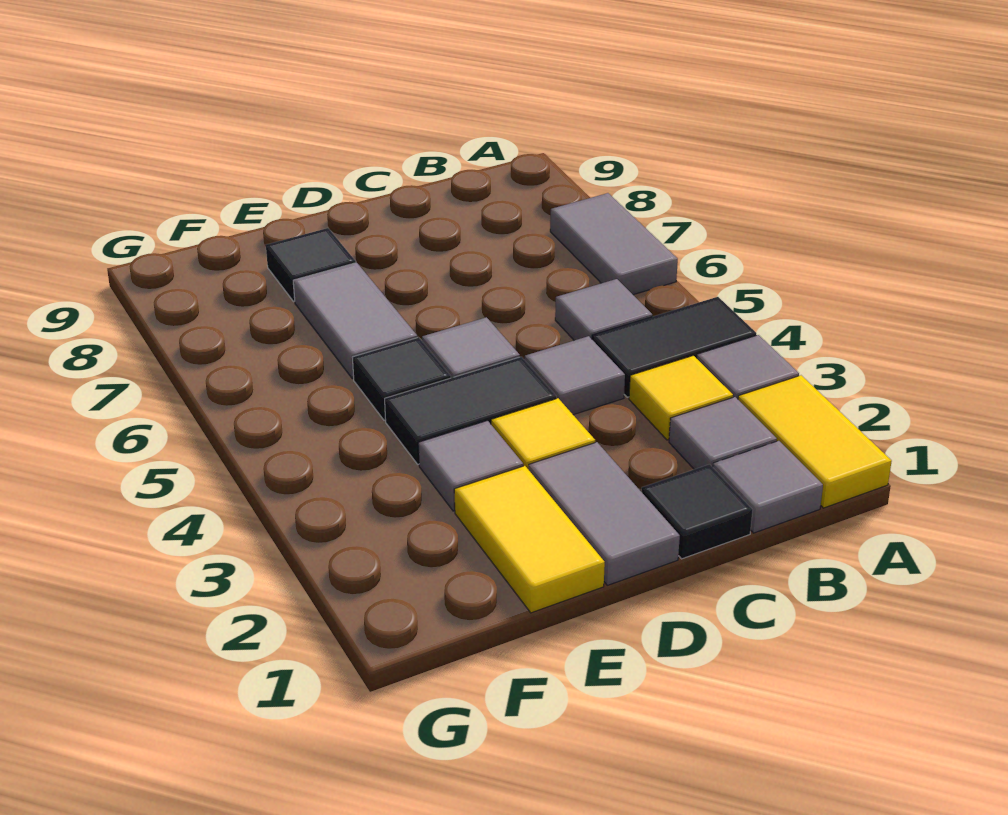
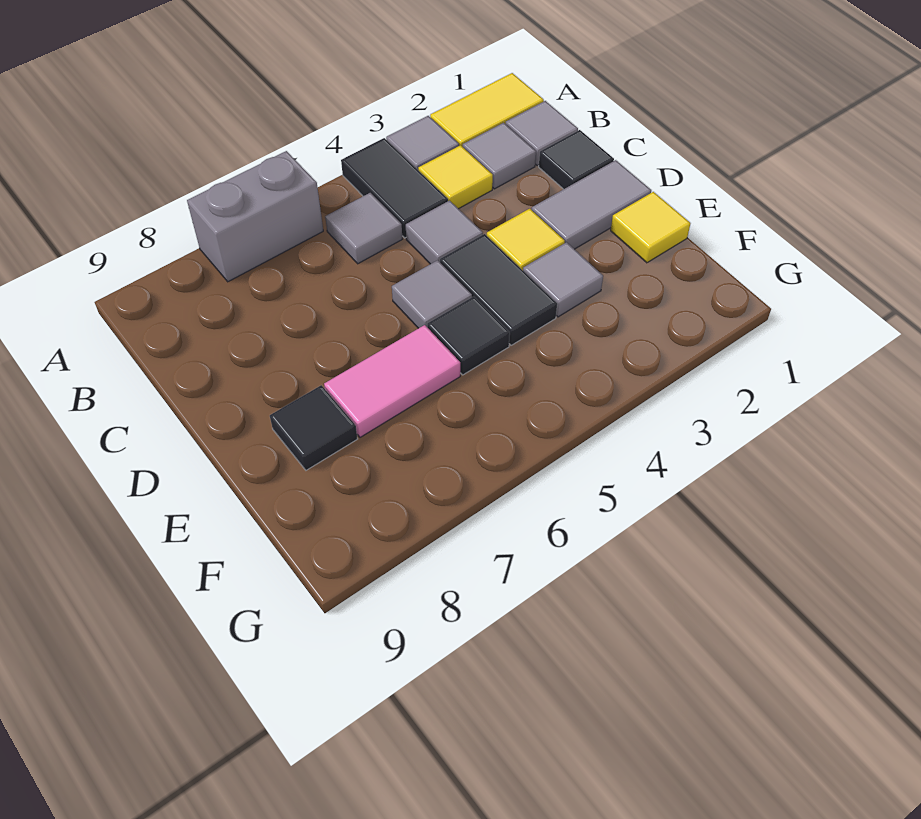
grey tile A6:A7 level 1 -> grey brick A6:A7 level 1
yellow tile E1:E2 level 1 -> yellow tile E1 level 1
grey tile E6:E7 level 1 -> pink tile E6:E7 level 1

